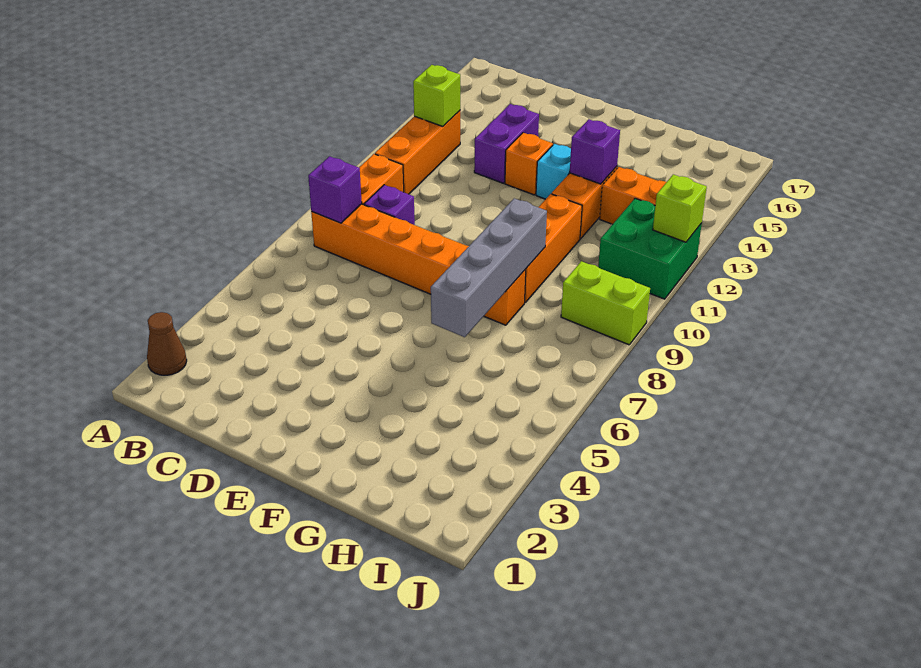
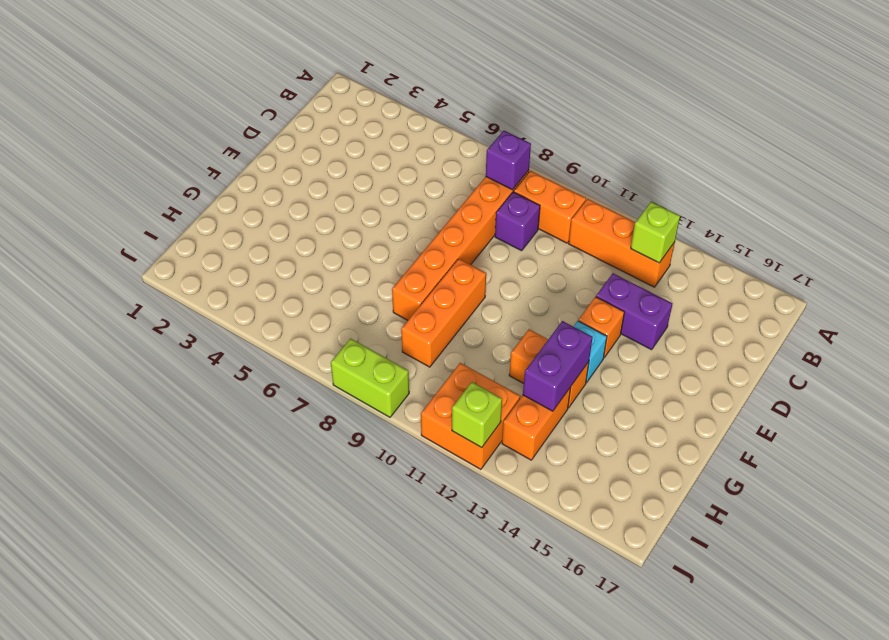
brown cone A2 level 1 -> none
grey brick G6:G9 level 2 -> none
orange brick G9:G11 level 1 -> orange brick F9:H9 level 1
purple brick G13 level 2 -> purple brick G13:H13 level 2
lime brick I9:J9 level 1 -> lime brick J8:J9 level 1
green brick I11:J12 level 1 -> orange brick I11:J12 level 1

